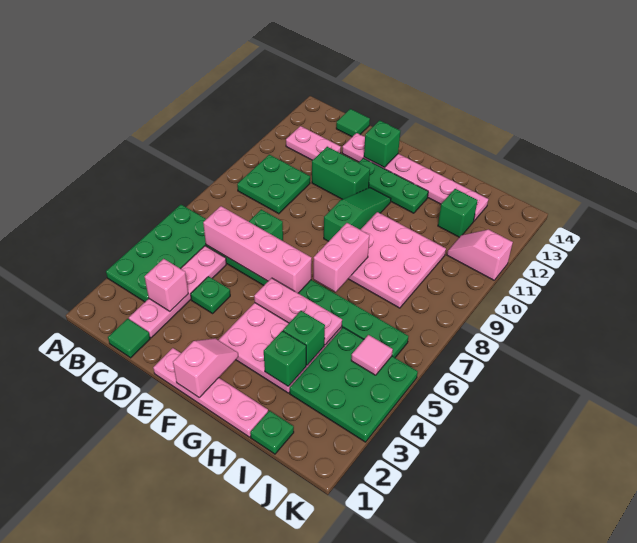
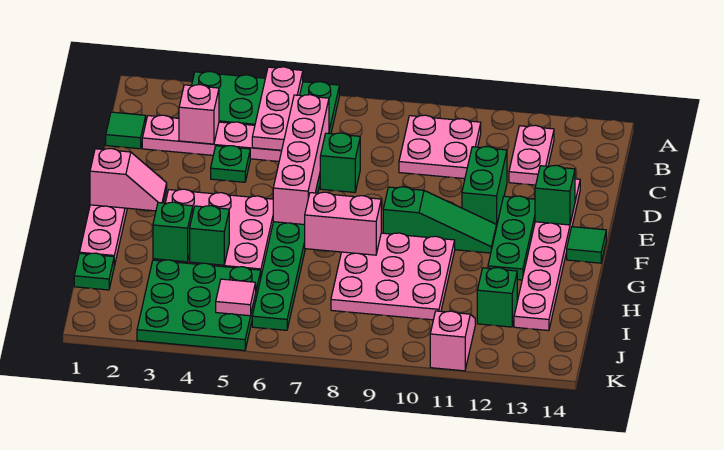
green plate B9:C10 level 1 -> pink plate B9:C10 level 1
green tile C14 level 1 -> green tile F14 level 1
pink plate F5:H5 level 2 -> pink plate A5:C5 level 2

